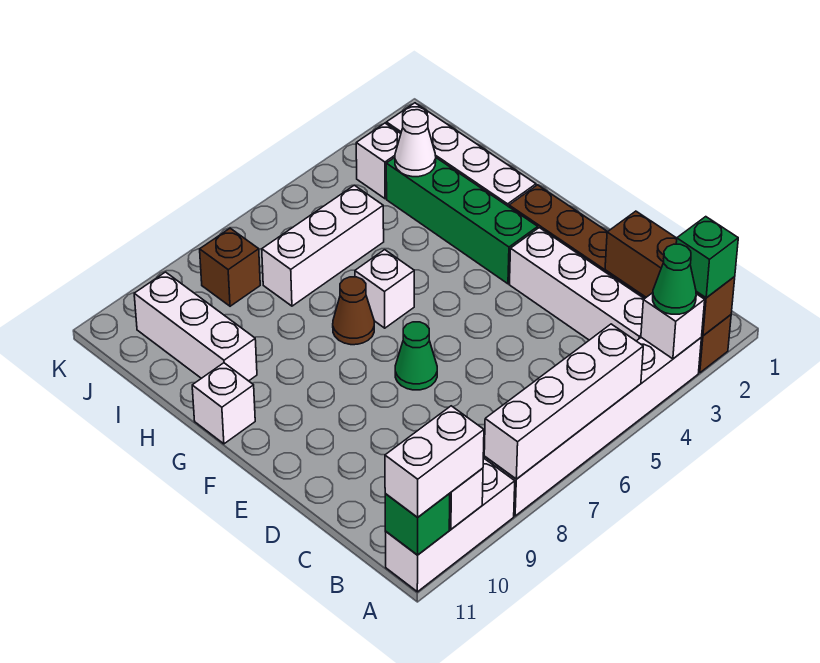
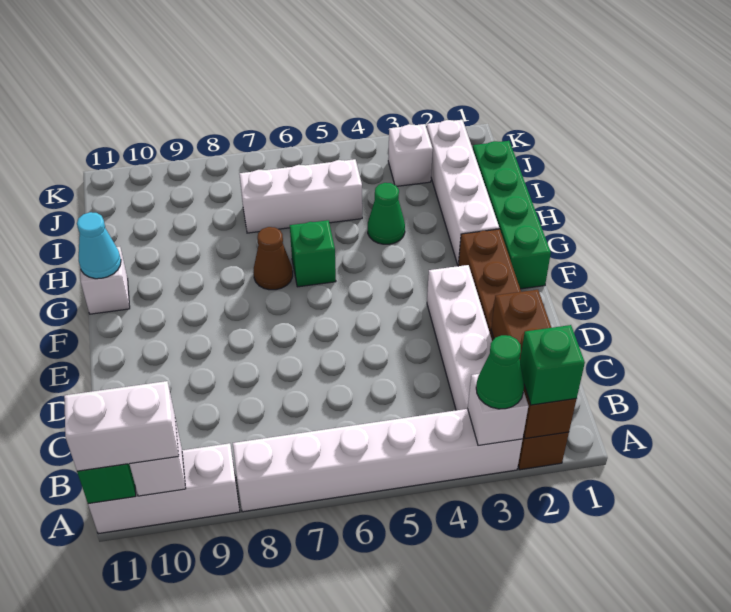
white brick A5:A8 level 2 -> none
green cone E7 level 1 -> green cone H4 level 1
green brick F3:I3 level 1 -> green brick F1:I1 level 1
white brick G6 level 1 -> green brick G6 level 1
none -> cyan cone G11 level 2
white brick H10:J10 level 1 -> none
white cone I3 level 2 -> none
brown brick J8 level 1 -> none

